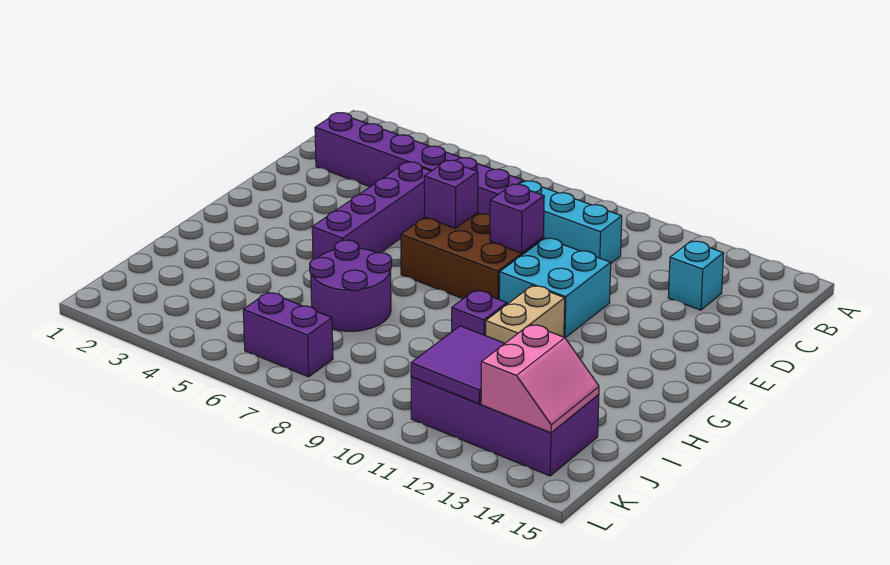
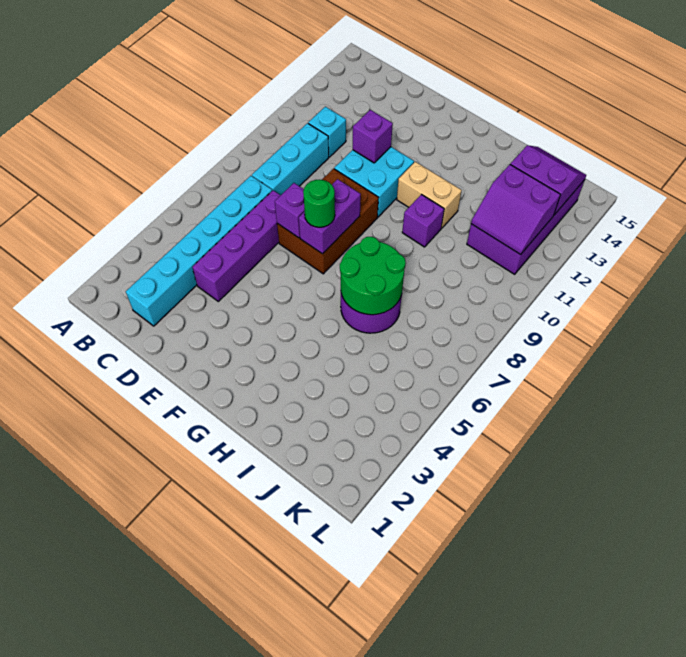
purple brick C2:C7 level 1 -> cyan brick C2:C7 level 1
cyan brick C13 level 1 -> cyan brick C11 level 1
purple brick D5:G5 level 1 -> purple brick D4:D7 level 1
purple brick E9 level 2 -> purple brick E11 level 2
none -> green round brick F7 level 3
none -> green round brick H6:I7 level 2
purple tile J11:K12 level 2 -> purple slope J11:K12 level 2 top 12
pink slope J13:K14 level 2 top 13 -> purple slope J13:K14 level 2 top 13
purple brick K6:K7 level 1 -> purple brick F7:F8 level 2

